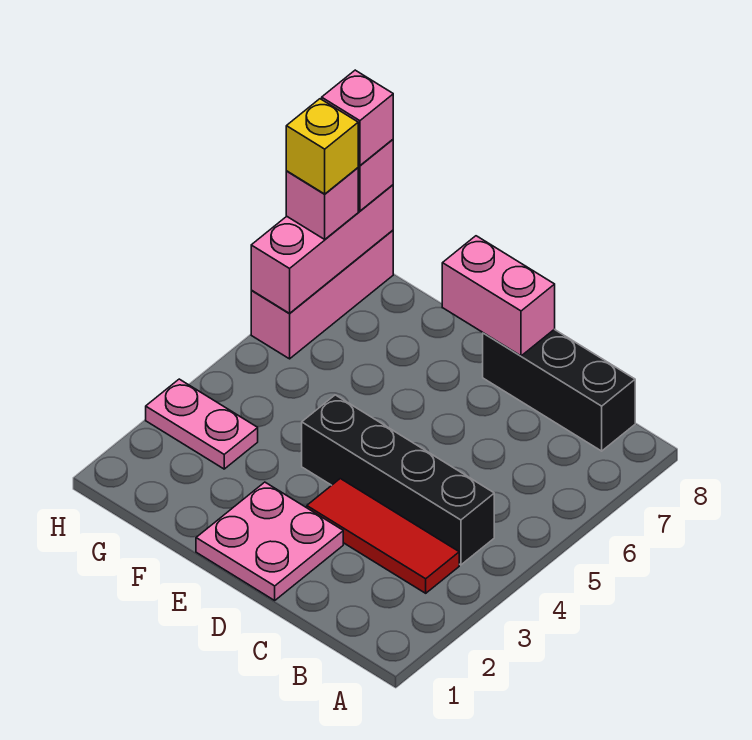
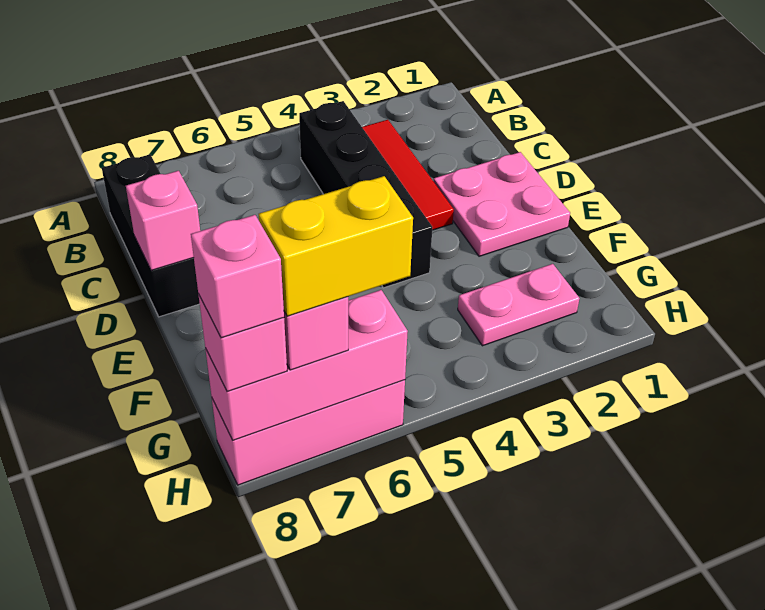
pink brick D8:E8 level 2 -> pink brick D8 level 2
pink plate G3:H3 level 1 -> pink plate G2:G3 level 1
yellow brick H7 level 4 -> yellow brick H6:H7 level 4

